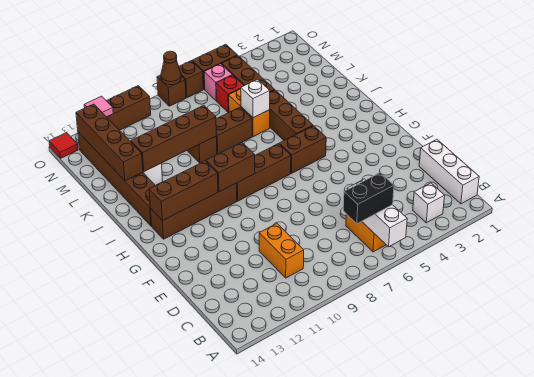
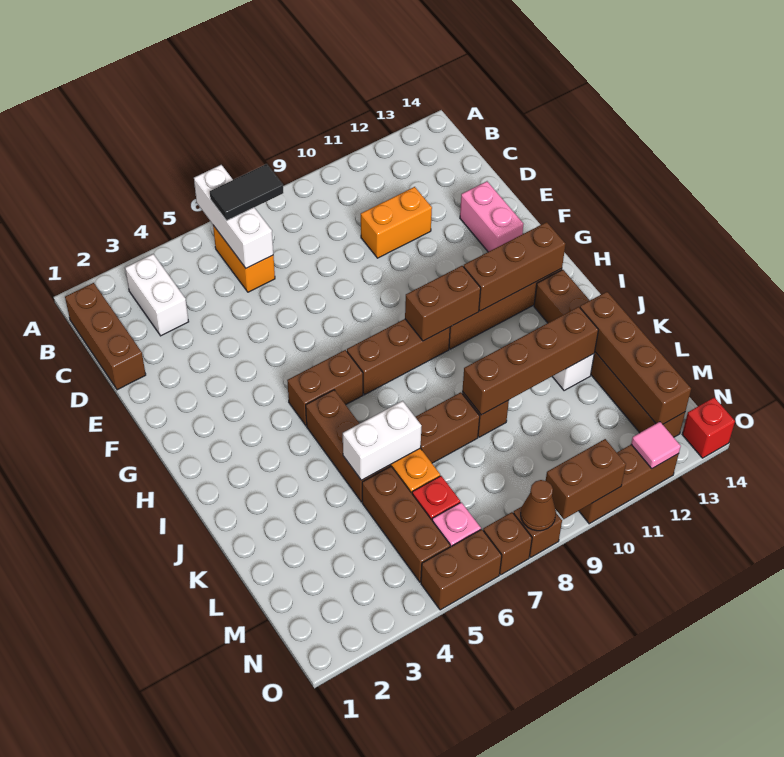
white brick B1:D1 level 1 -> brown brick B1:D1 level 1
white brick B3 level 1 -> white brick B3:C3 level 1
black brick B6:B7 level 3 -> black tile B6:B7 level 3
orange brick C10:D10 level 1 -> orange brick D10:D11 level 1
none -> pink brick E13:F13 level 1
white brick K6 level 2 -> white brick K5:K6 level 2
none -> brown brick O9:O10 level 2
red tile O14 level 1 -> red brick O14 level 1

